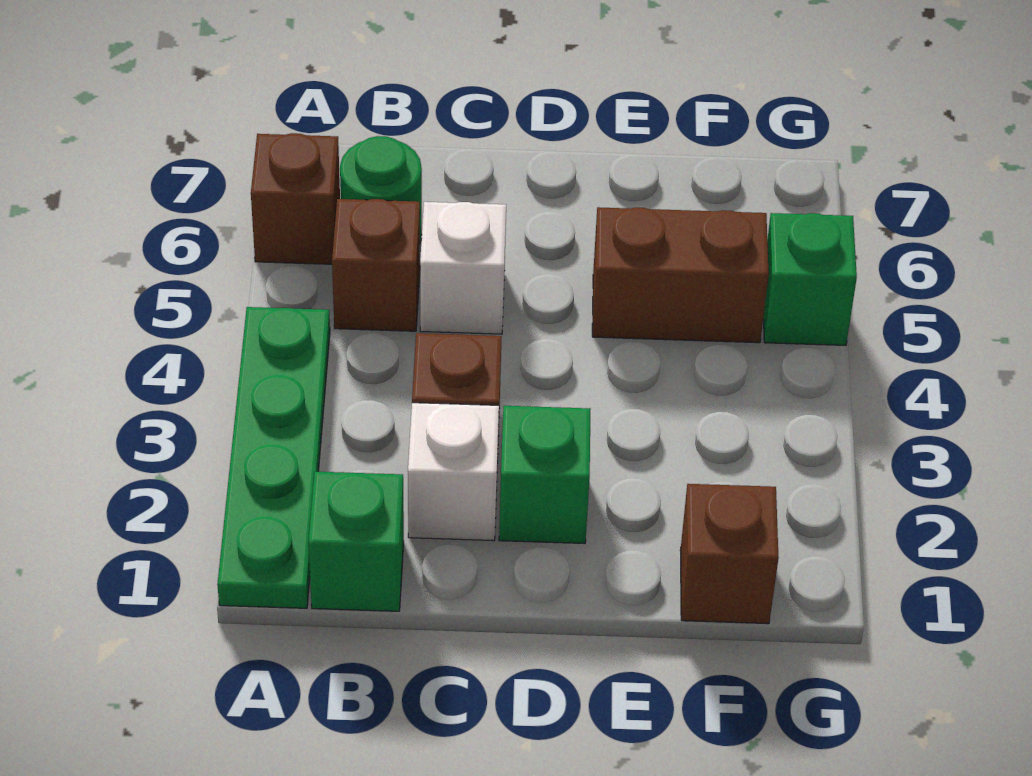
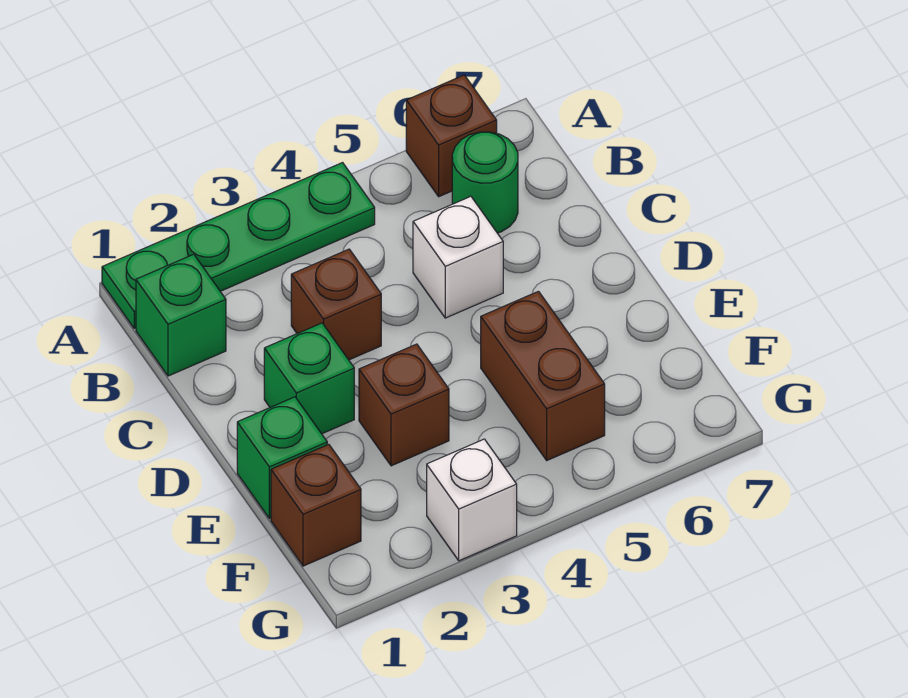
brown brick B5 level 1 -> brown brick E3 level 1
white brick C2 level 1 -> white brick G3 level 1
green brick G5 level 1 -> green brick E1 level 1

